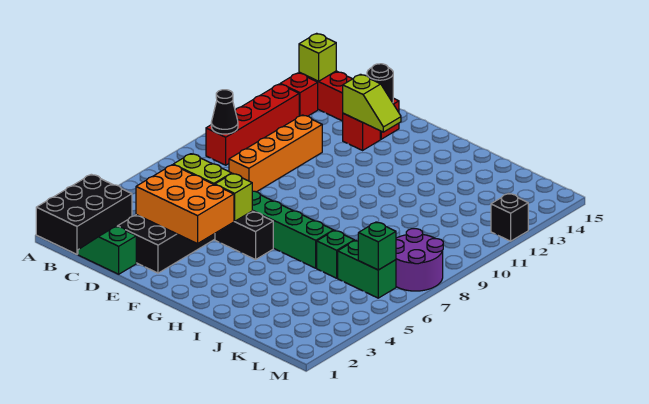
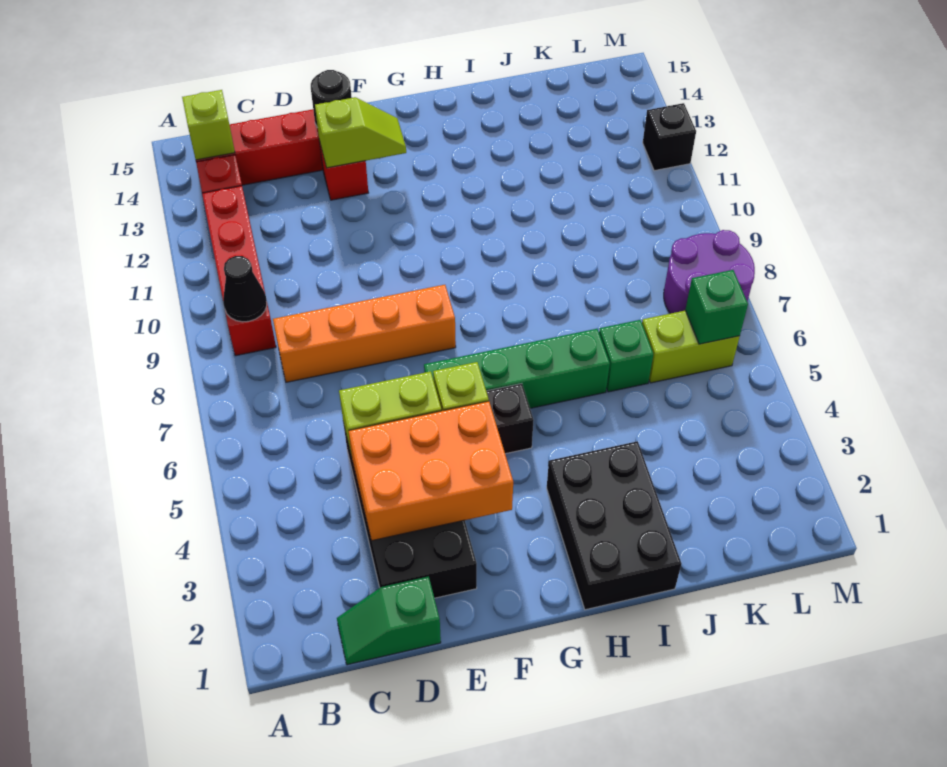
black brick A1:B3 level 1 -> black brick H1:I3 level 1
orange brick D8:D11 level 1 -> orange brick C8:F8 level 1
green brick K6:L6 level 1 -> lime brick K6:L6 level 1

